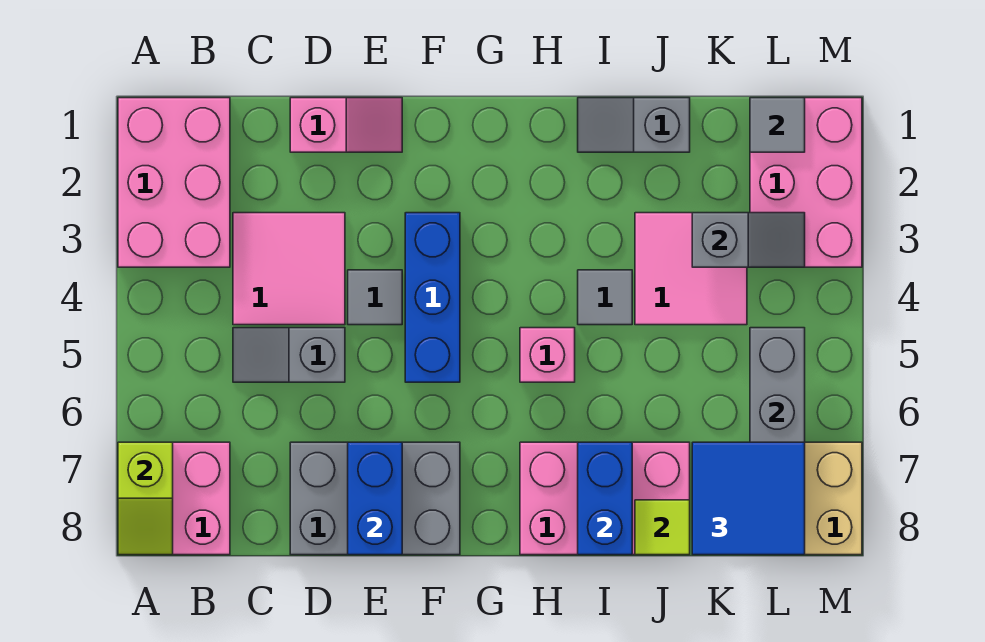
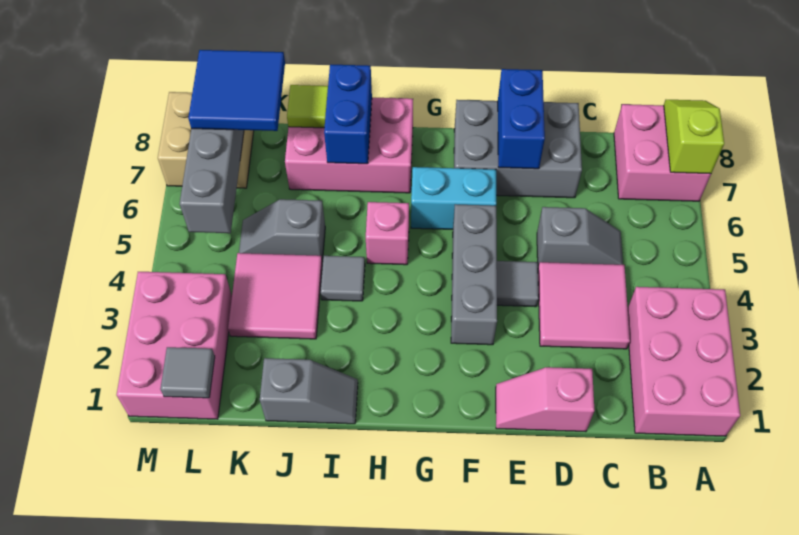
blue brick F3:F5 level 1 -> grey brick F3:F5 level 1
none -> cyan brick F6:G6 level 1
grey slope K3:L3 level 2 top K -> grey slope J5:K5 level 1 top J

